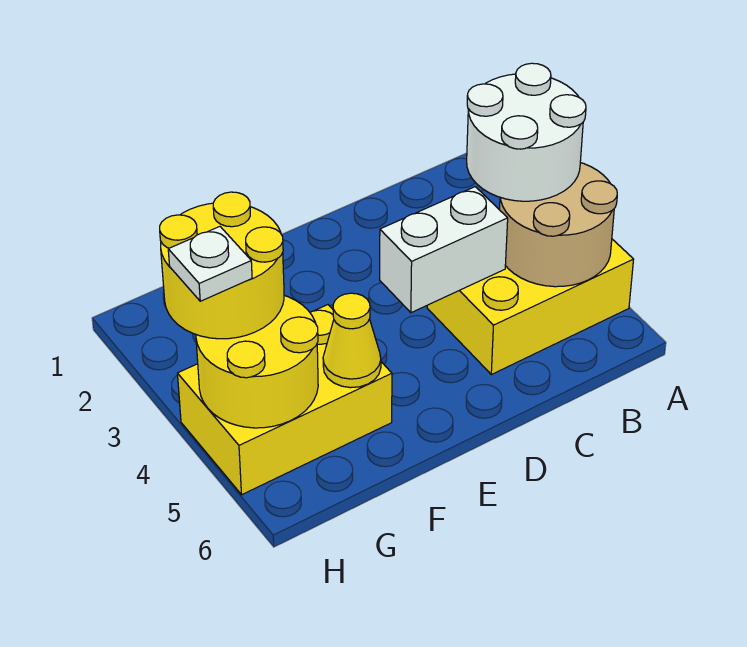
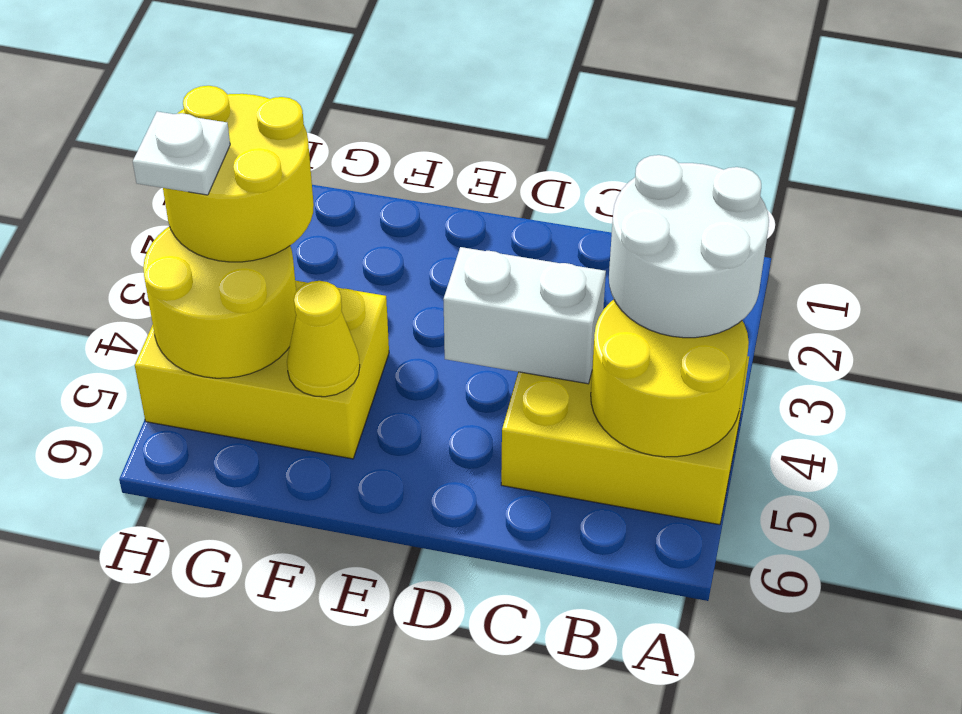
tan round brick A4:B5 level 2 -> yellow round brick A4:B5 level 2

